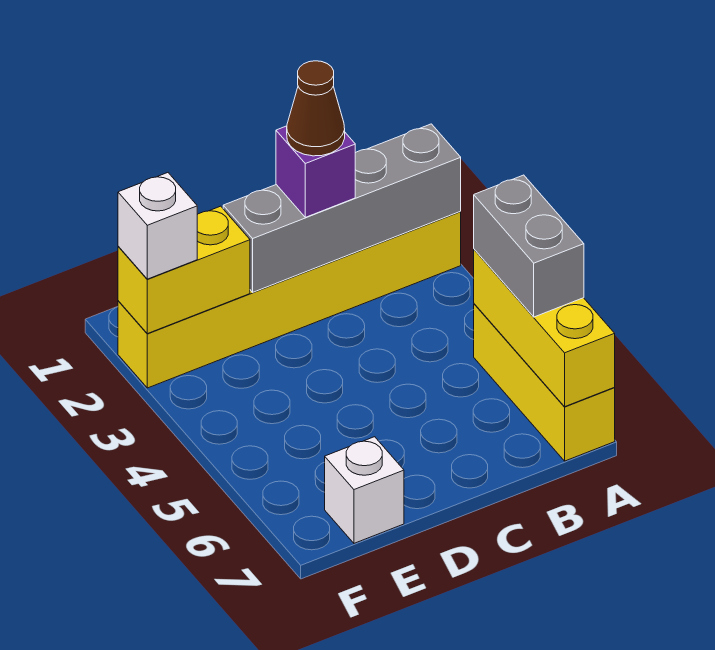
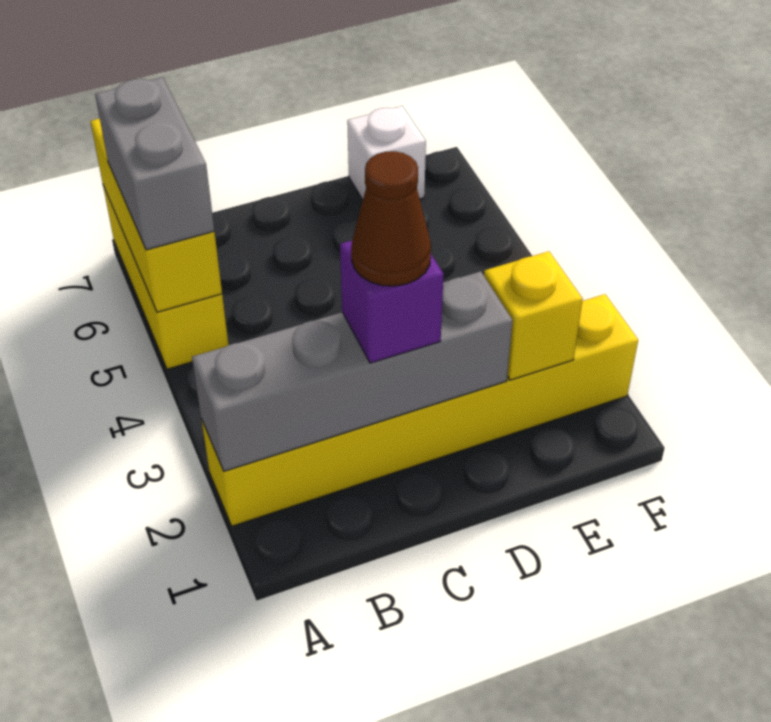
yellow brick E2:F2 level 2 -> yellow brick E2 level 2
white brick F2 level 3 -> none

